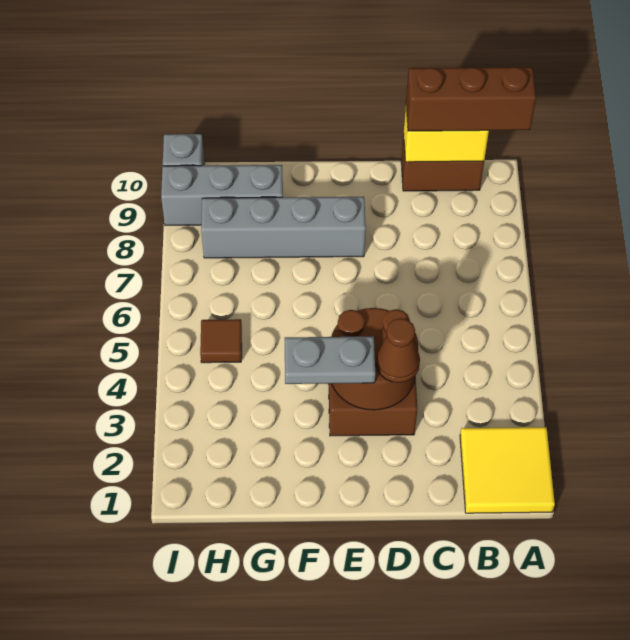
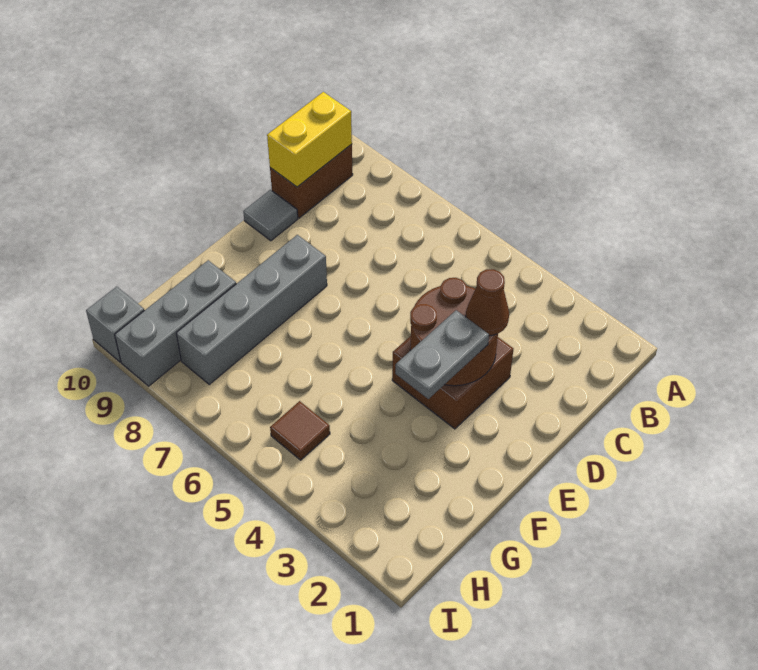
yellow tile A1:B2 level 1 -> none
brown brick A10:C10 level 3 -> none
none -> grey tile D10 level 1

